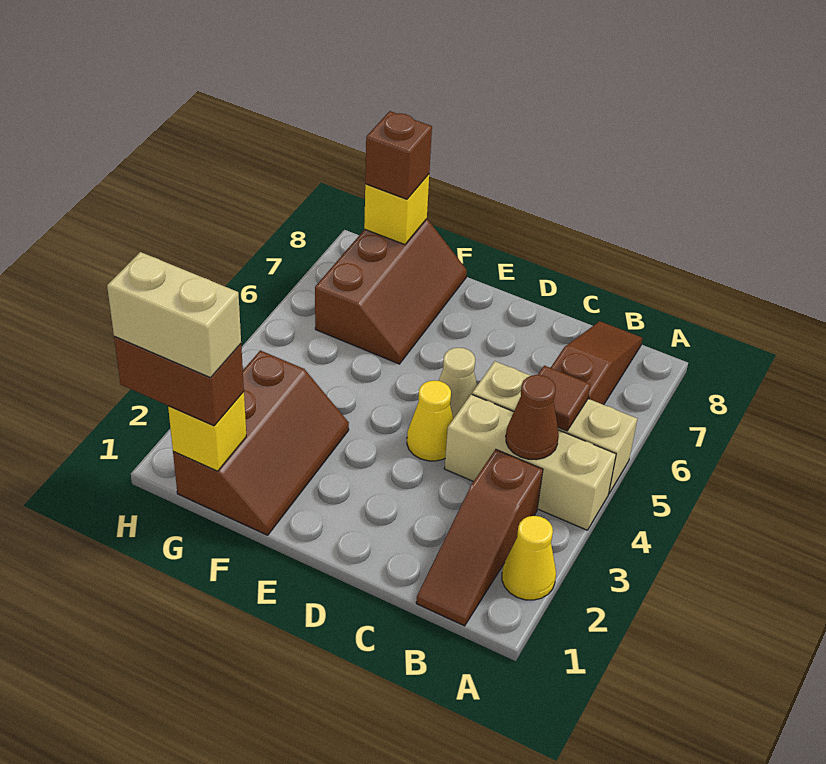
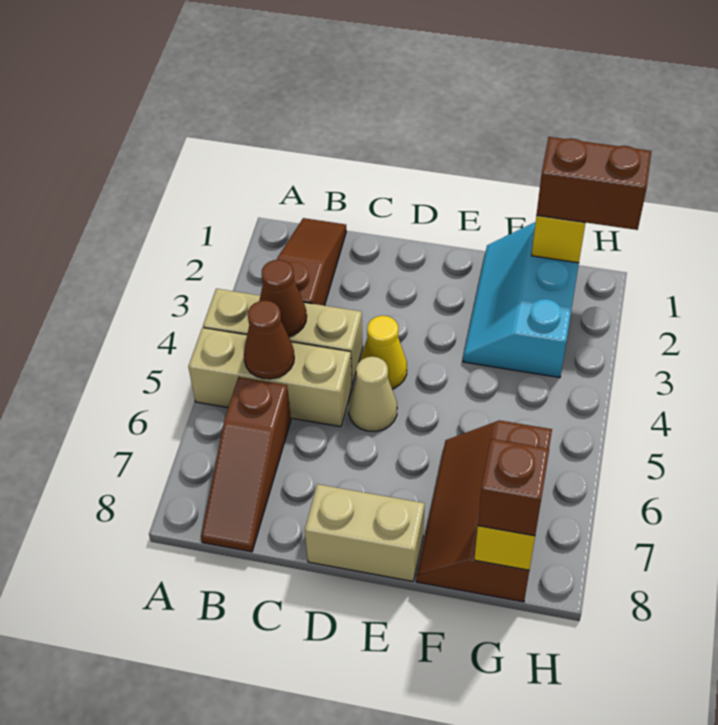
yellow cone A2 level 1 -> none
brown tile B5 level 2 -> brown cone B5 level 2
brown slope F1:G3 level 1 top G -> cyan slope F1:G3 level 1 top G
tan brick G1:H1 level 4 -> tan brick D8:E8 level 1

